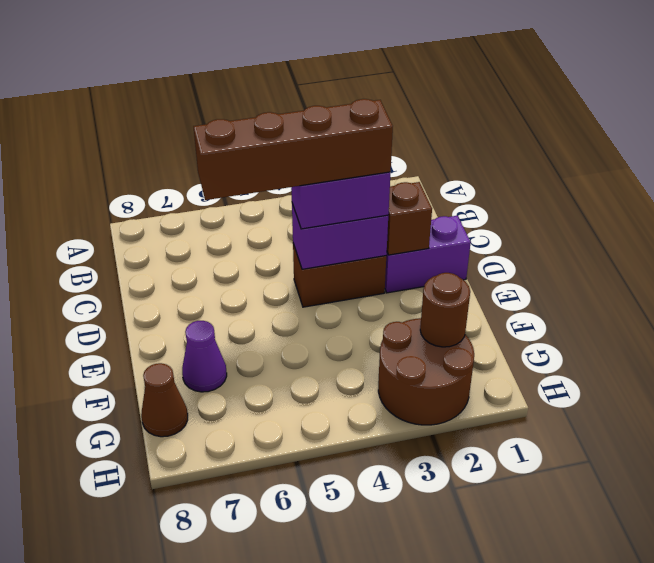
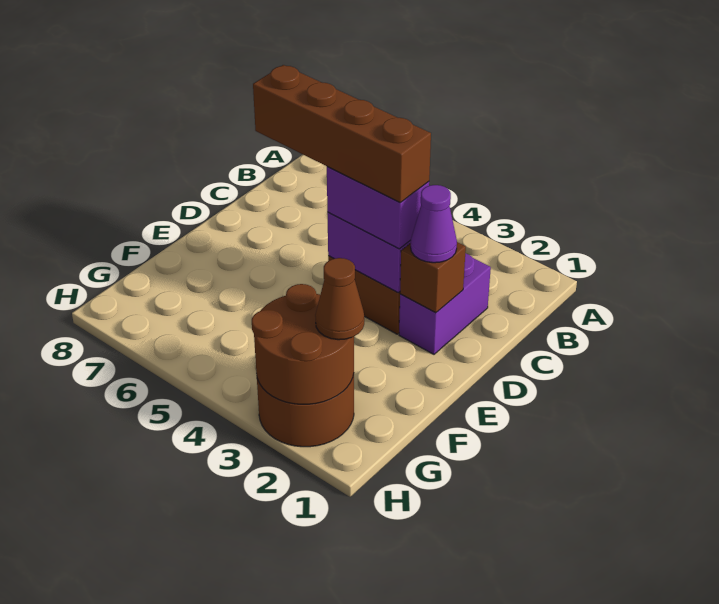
purple brick D1:D2 level 1 -> purple brick C2:D2 level 1
purple cone F7 level 1 -> purple cone D2 level 3
brown round brick G2 level 2 -> brown round brick G2:H3 level 2
brown cone G8 level 1 -> brown cone G2 level 3

